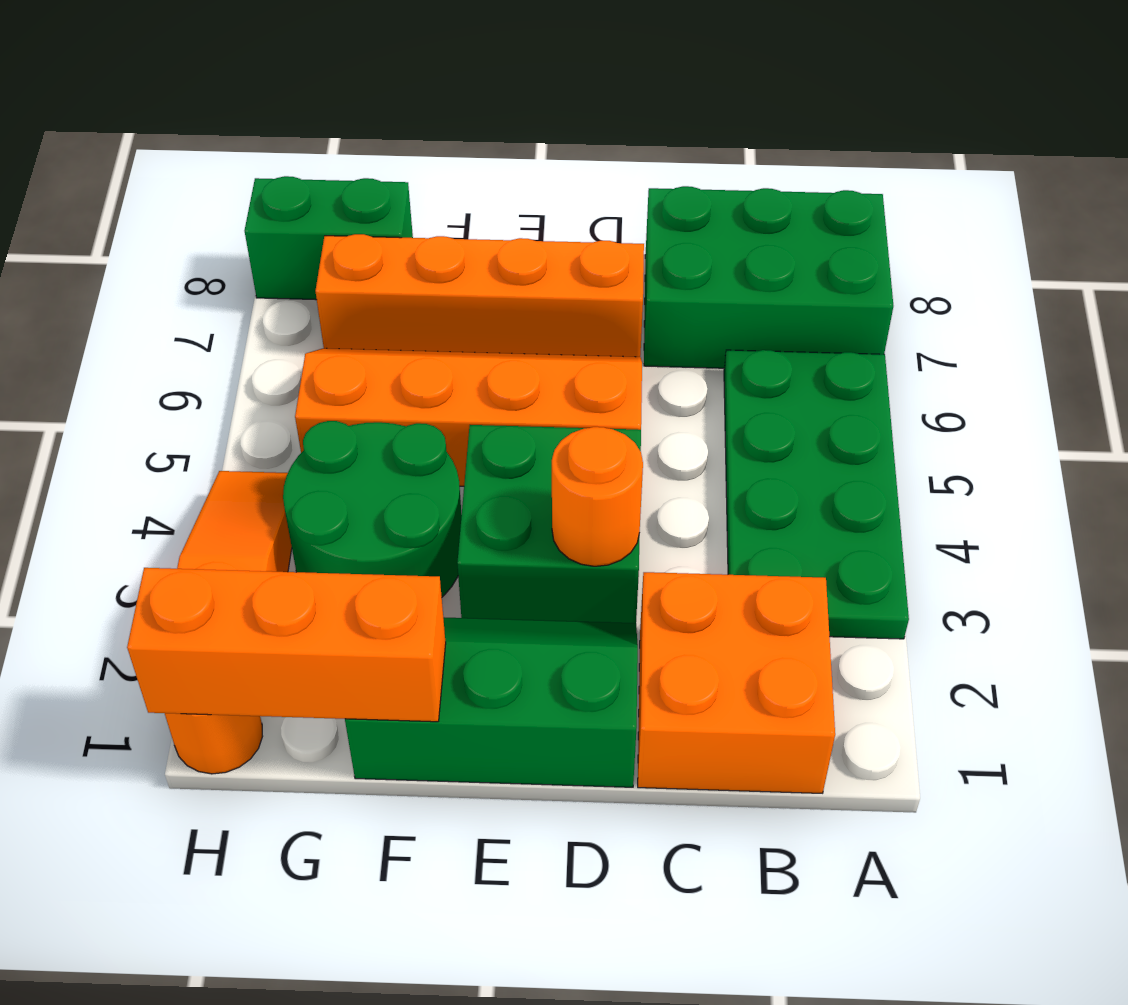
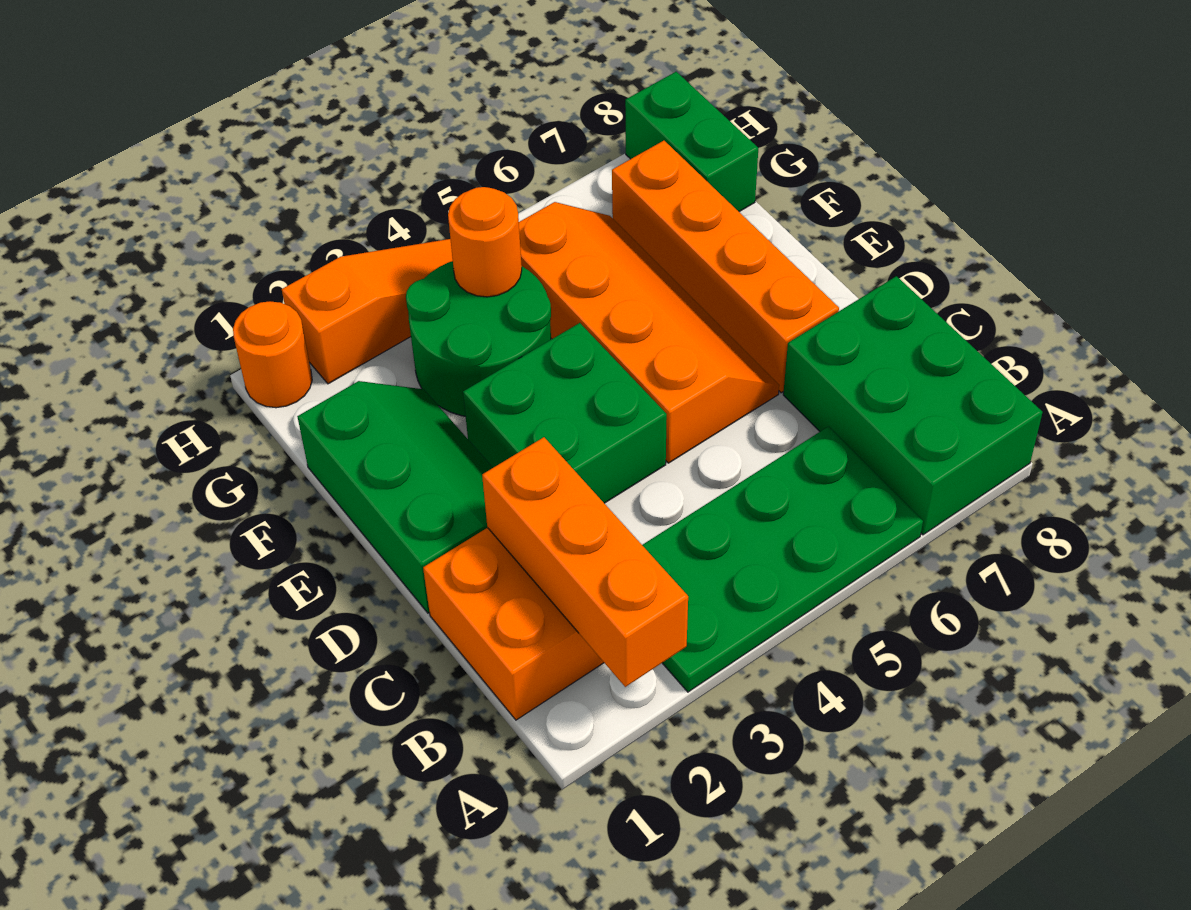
orange round brick D3 level 2 -> orange round brick G4 level 2
orange brick F1:H1 level 2 -> orange brick A2:C2 level 2

